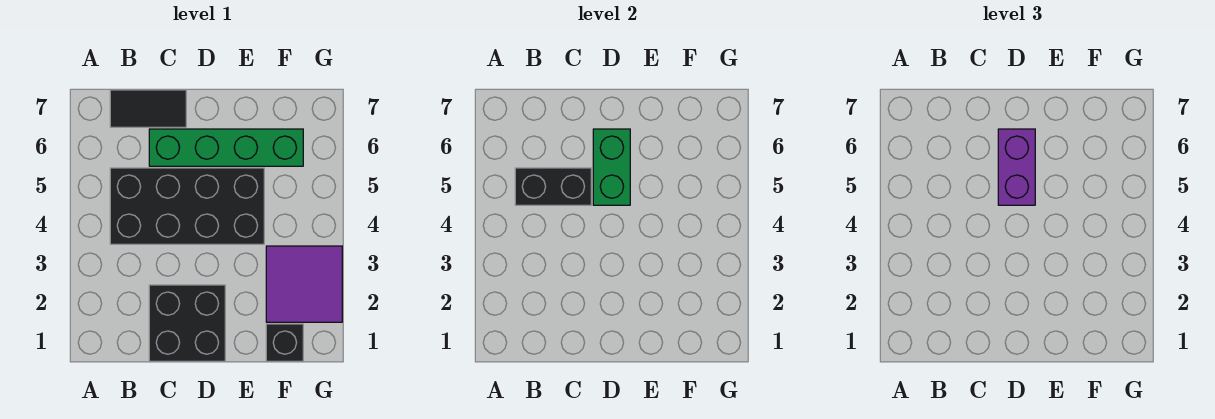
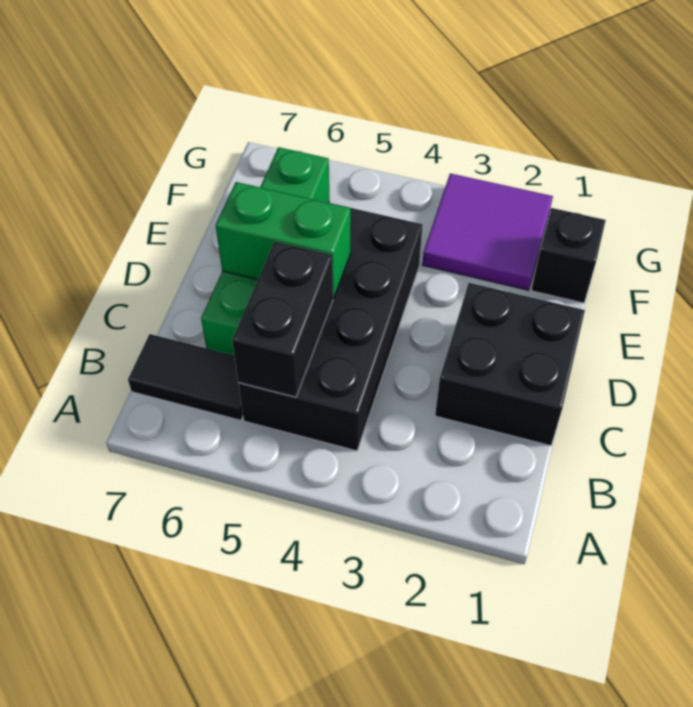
black tile B7:C7 level 1 -> black tile B6:B7 level 1
purple brick D5:D6 level 3 -> none

